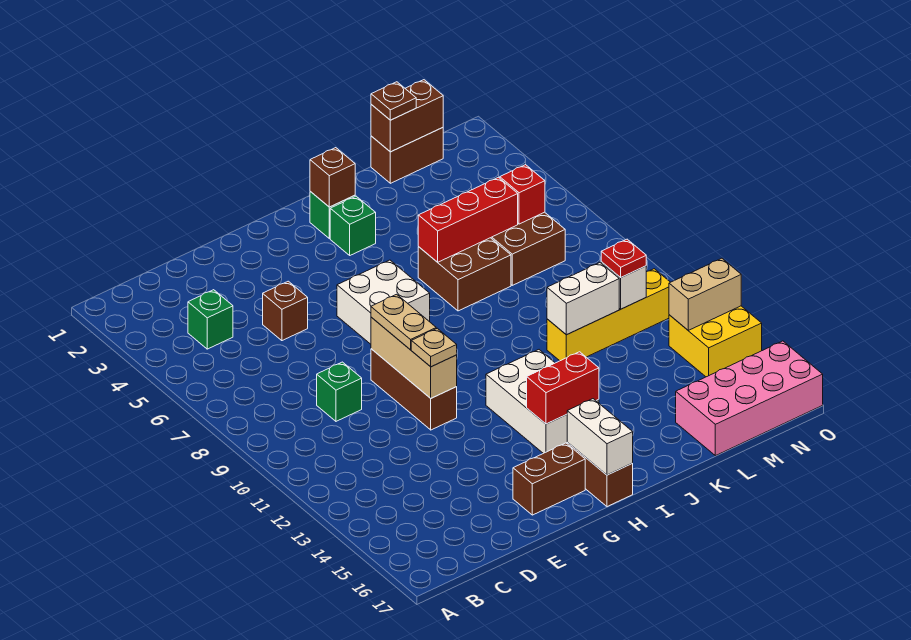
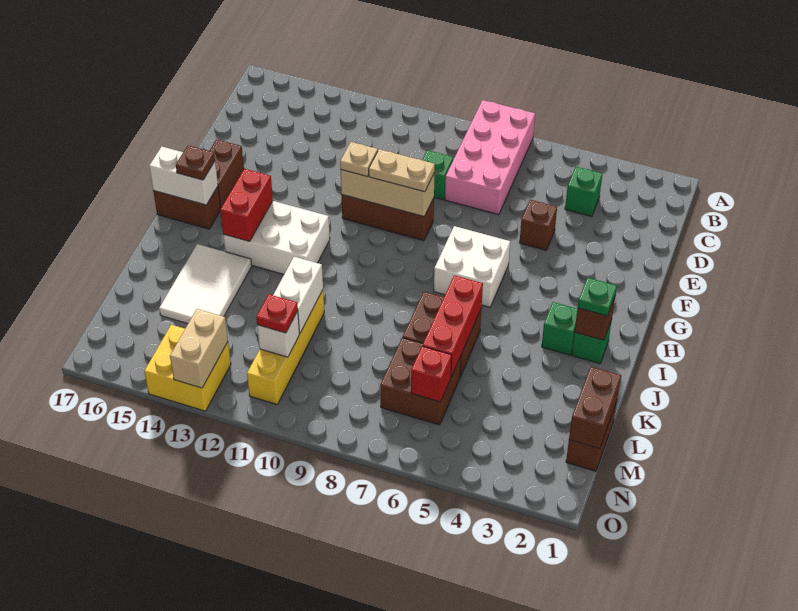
none -> green plate I2 level 3
none -> white tile J14:L15 level 1
brown plate L1 level 3 -> brown plate H16 level 3
pink brick L16:O17 level 1 -> pink brick A7:D8 level 1

